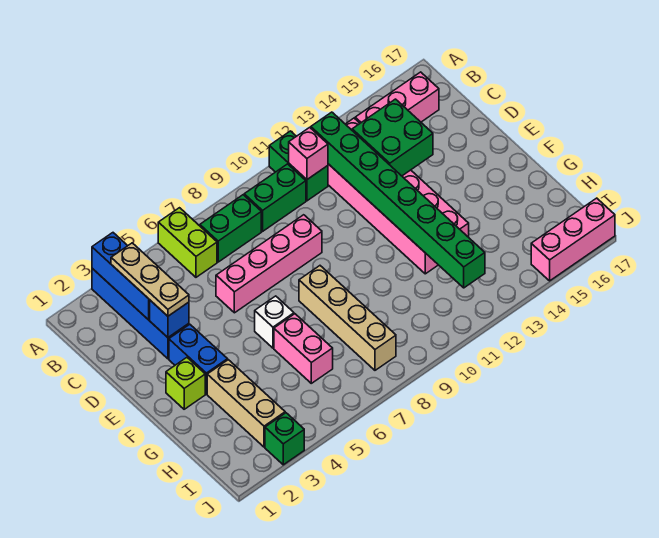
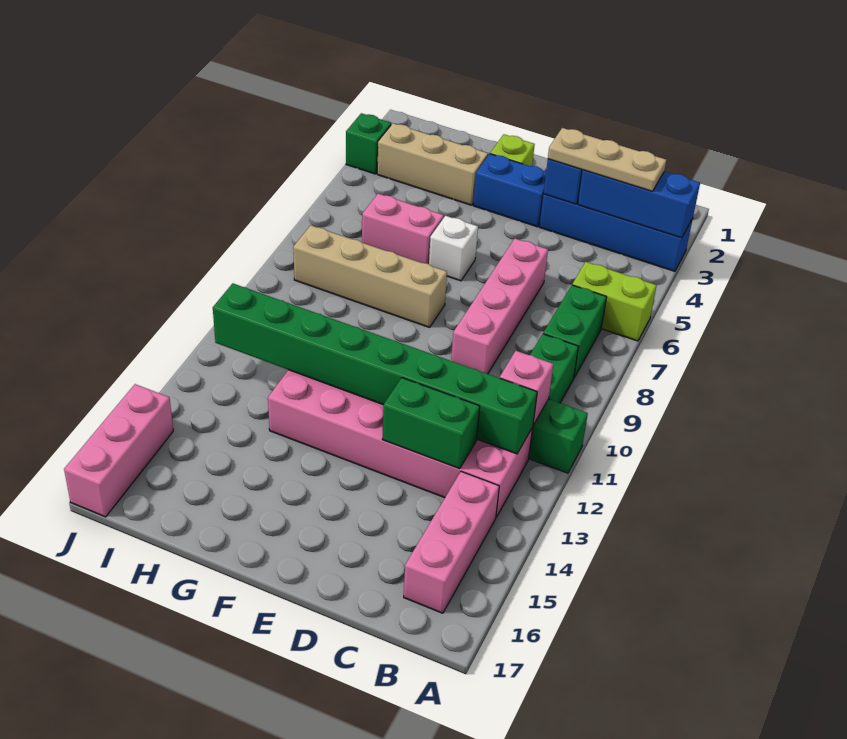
green brick C13:D14 level 2 -> green brick C13:D13 level 2

